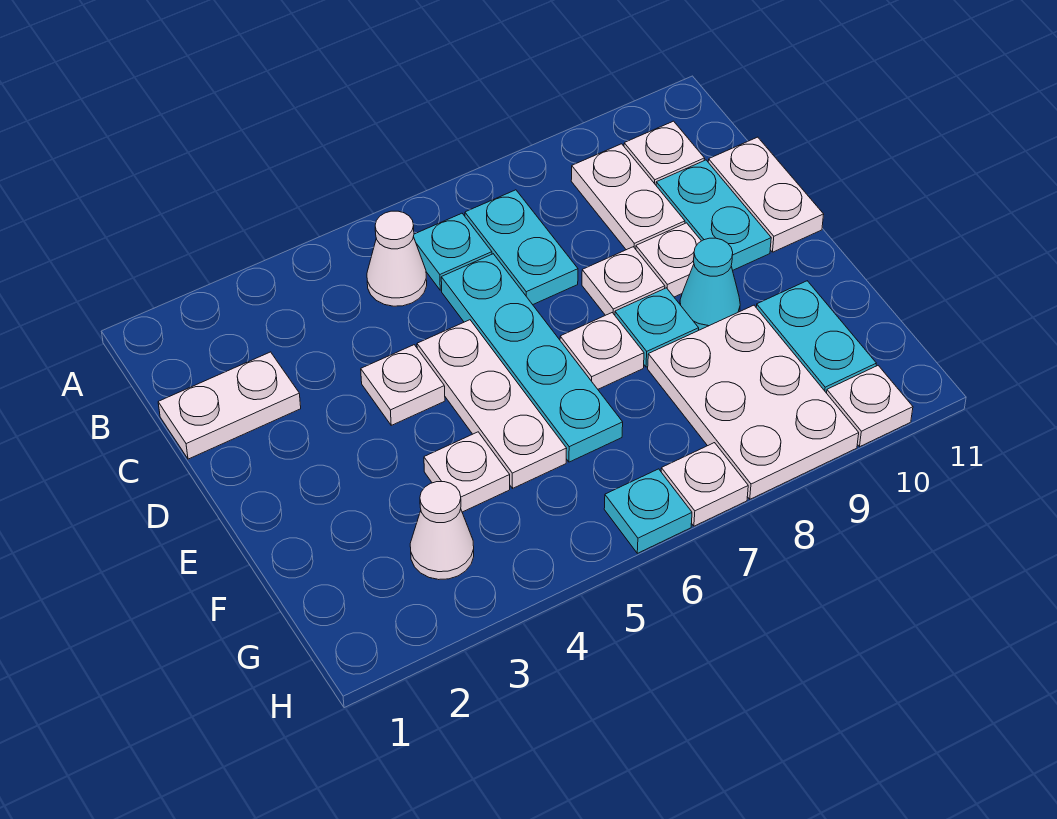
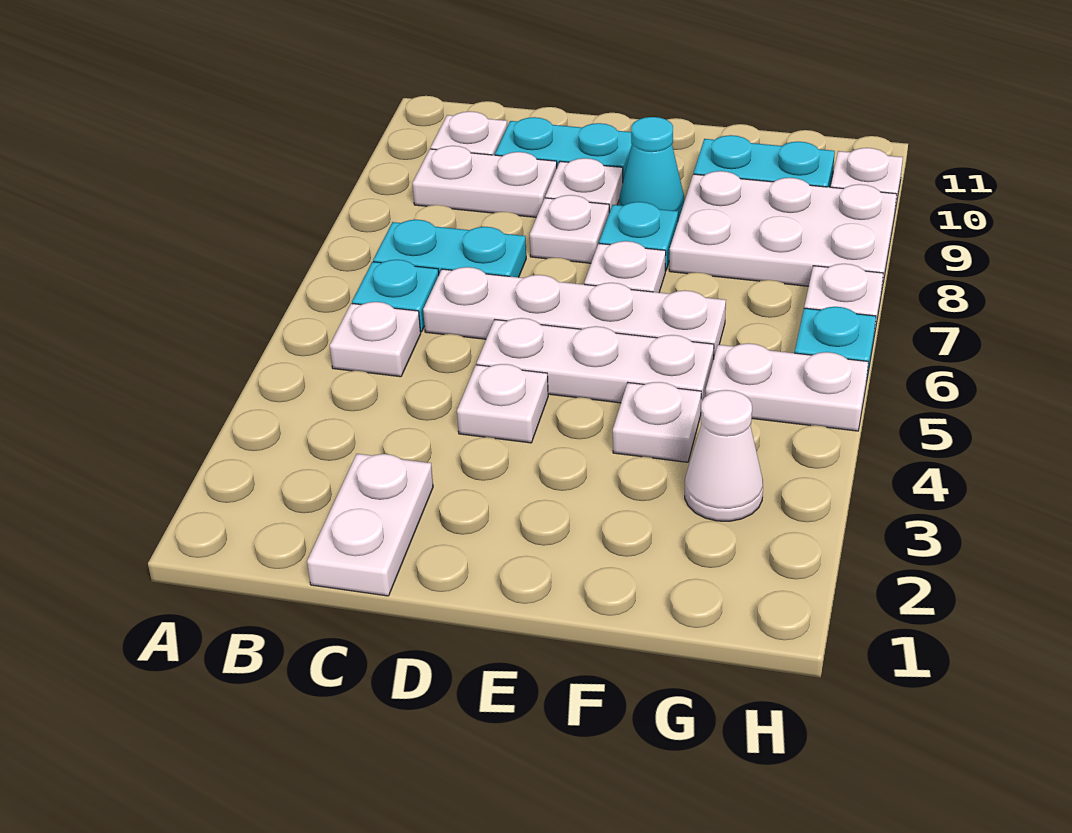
white cone B5 level 1 -> white plate B5 level 1
cyan plate C6:F6 level 1 -> white plate C6:F6 level 1
white plate C11:D11 level 1 -> white plate G5:H5 level 1

